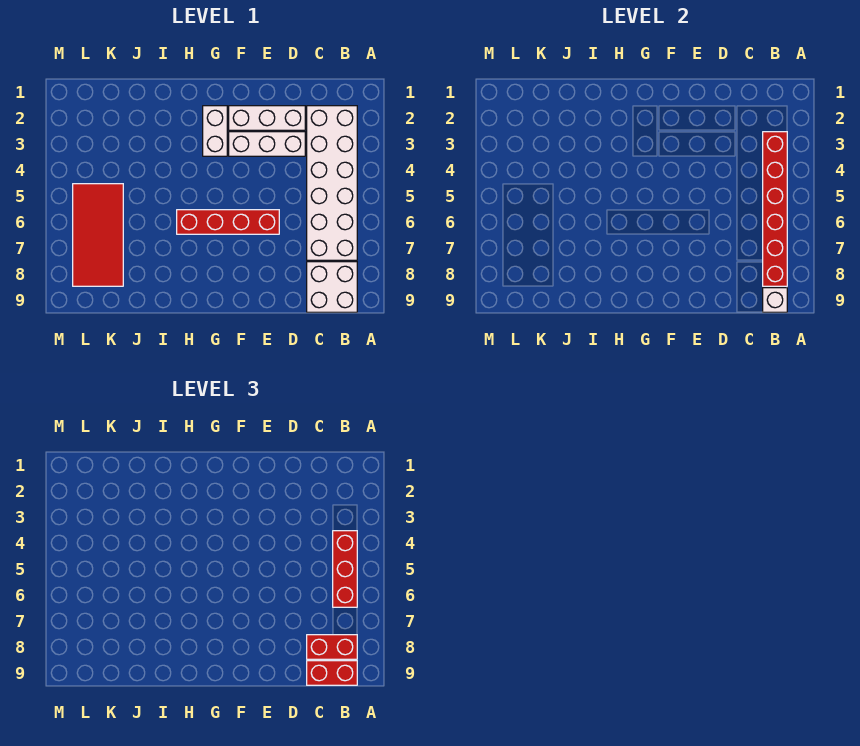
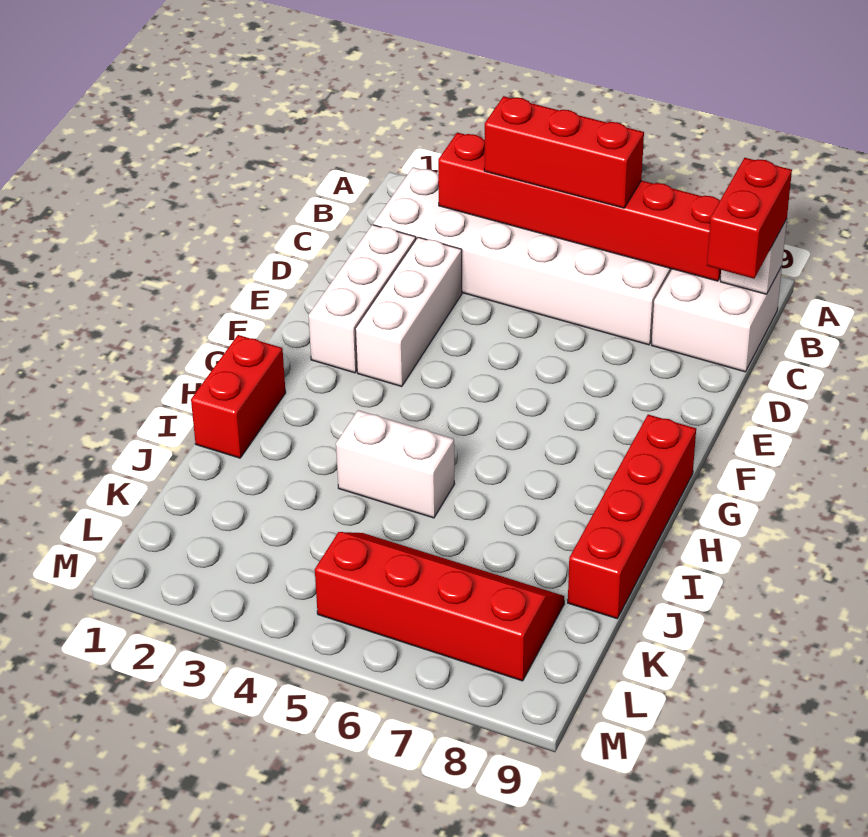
red brick B8:C8 level 3 -> red brick H1:I1 level 1
red brick E6:H6 level 1 -> red brick G9:J9 level 1
white brick G2:G3 level 1 -> white brick I4:I5 level 1
red tile K5:L8 level 1 -> red slope K5:L8 level 1 top L

